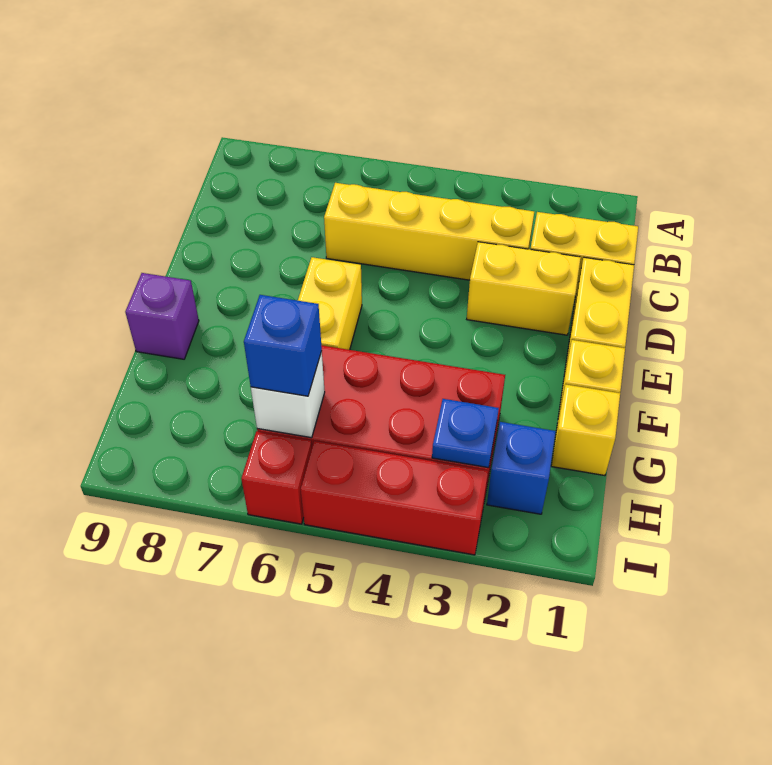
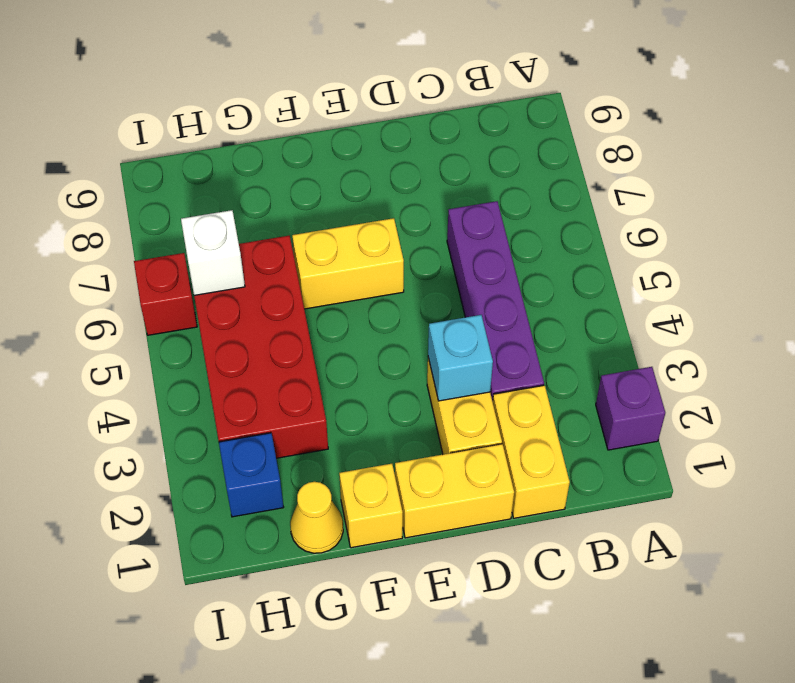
yellow brick C3:C6 level 1 -> purple brick C3:C6 level 1
none -> cyan brick D3 level 2
purple brick F9 level 1 -> purple brick A2 level 1
yellow brick G1 level 1 -> yellow cone G1 level 1
blue plate H3 level 2 -> none
blue brick H6 level 3 -> none
red brick I3:I5 level 1 -> none

